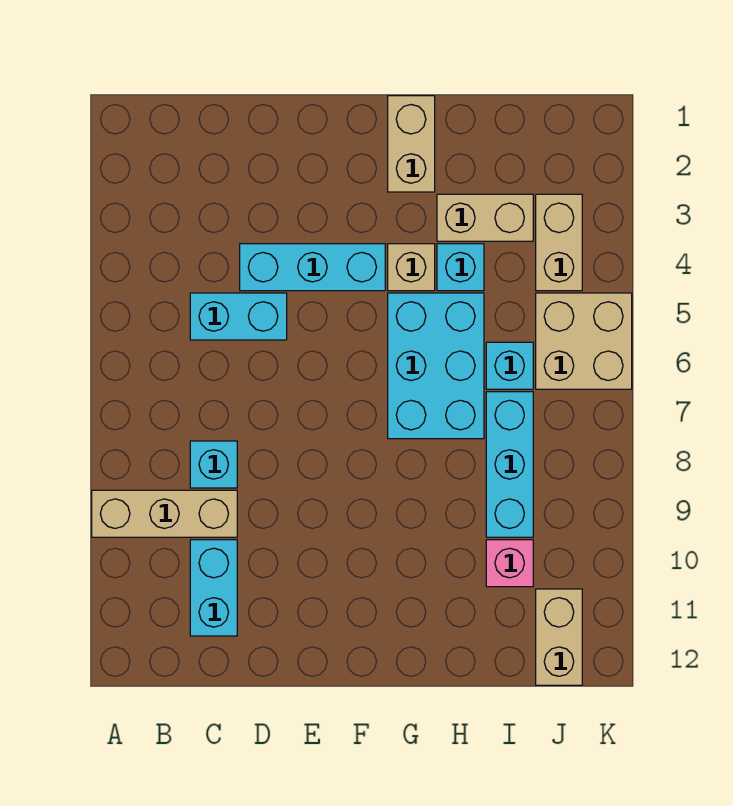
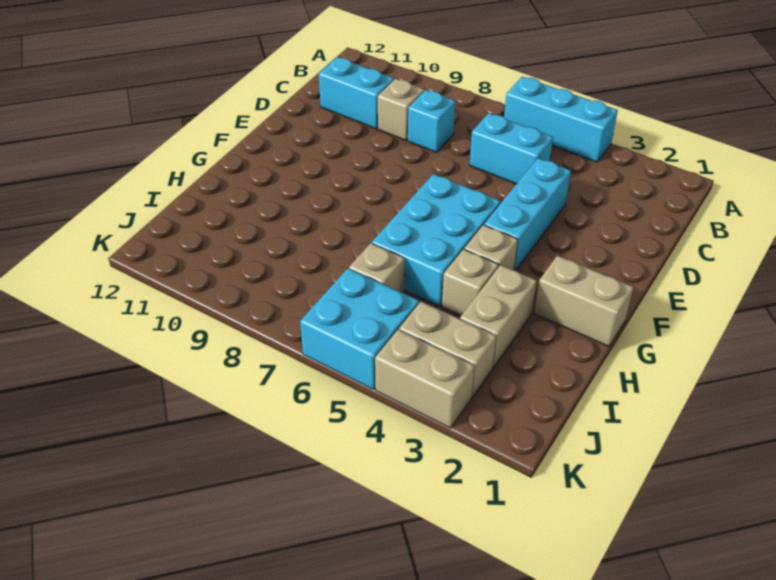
tan brick A9:C9 level 1 -> tan brick C9 level 1
cyan brick C5:D5 level 1 -> cyan brick C5:C6 level 1
cyan brick G5:H7 level 1 -> cyan brick F5:H6 level 1
cyan brick H4 level 1 -> tan brick H4 level 1
cyan brick I6 level 1 -> tan brick I6 level 1
cyan brick I7:I9 level 1 -> cyan brick A4:A6 level 1
pink brick I10 level 1 -> none
tan brick J5:K6 level 1 -> cyan brick J5:K6 level 1
tan brick J11:J12 level 1 -> tan brick K3:K4 level 1

